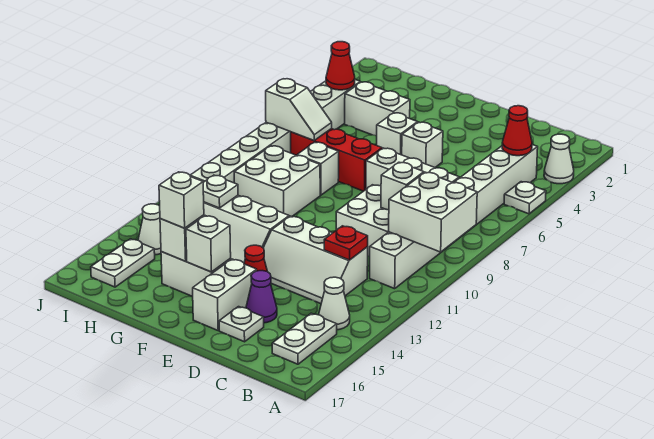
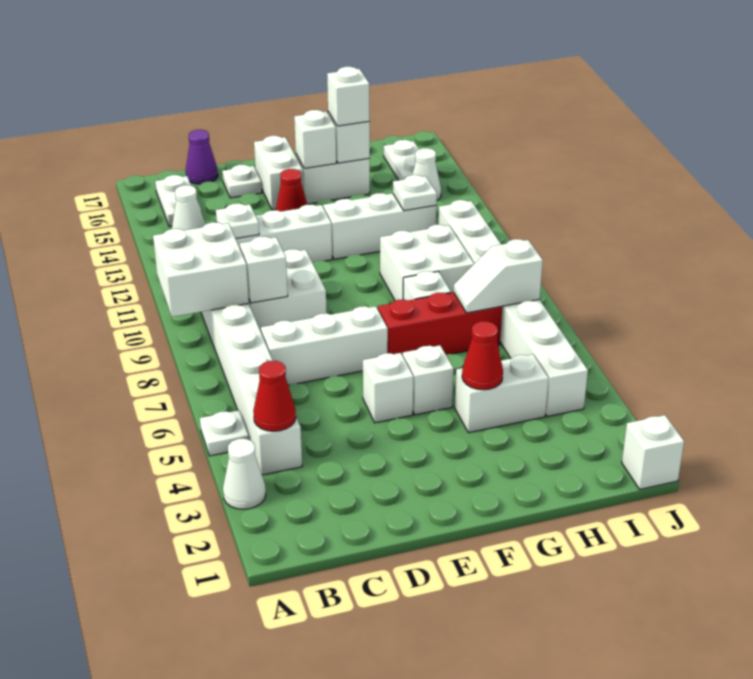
red plate C12 level 2 -> white plate C12 level 2
purple cone D15 level 1 -> purple cone C17 level 1
red cone I4 level 2 -> red cone G4 level 2
none -> white brick J1 level 1

